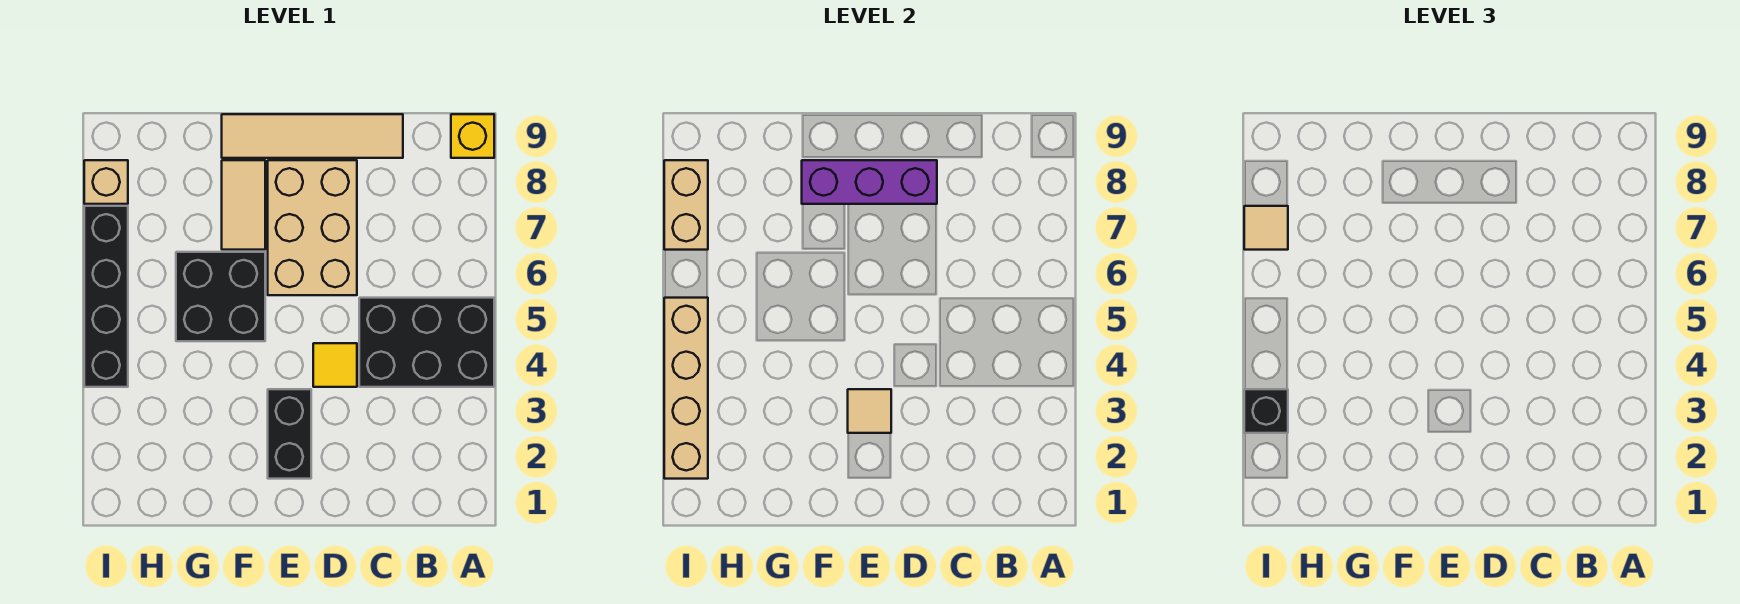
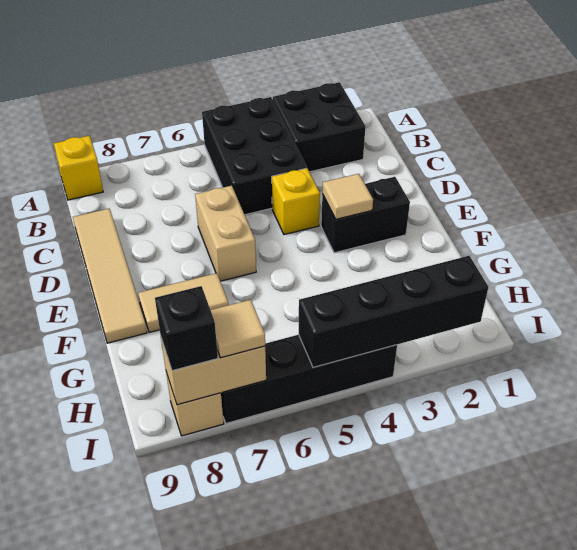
yellow tile D4 level 1 -> yellow brick D4 level 1
tan brick D6:E8 level 1 -> tan brick D6:E6 level 1
purple brick D8:F8 level 2 -> none
black brick F5:G6 level 1 -> black brick A2:B3 level 1
tan brick I2:I5 level 2 -> black brick I2:I5 level 2
black brick I3 level 3 -> black brick I8 level 3

